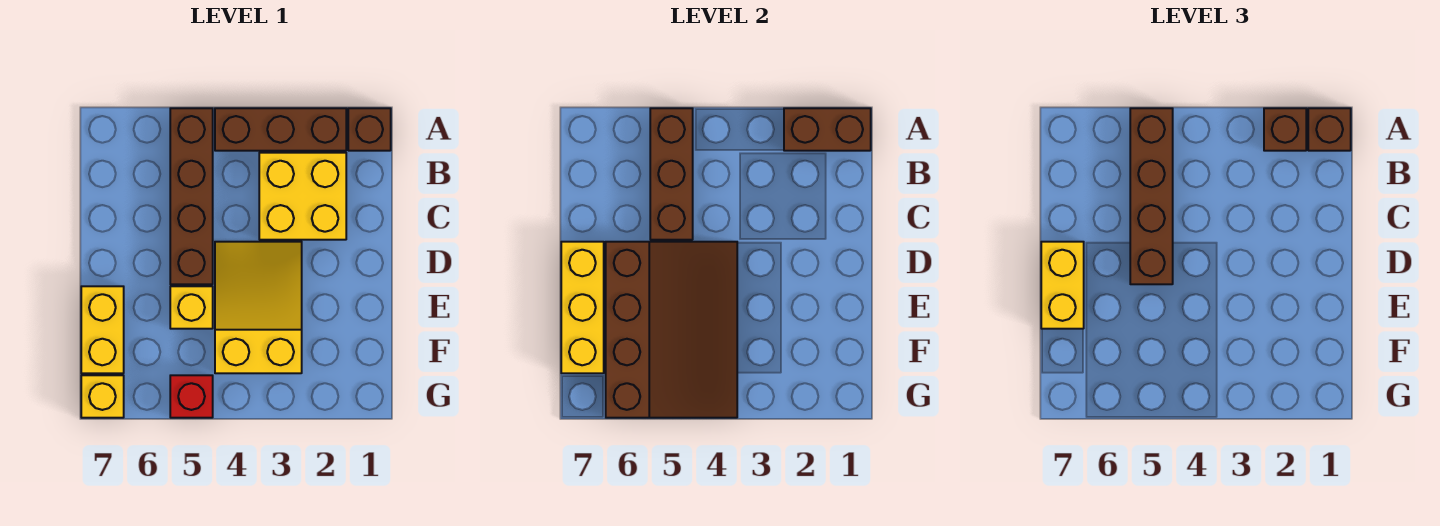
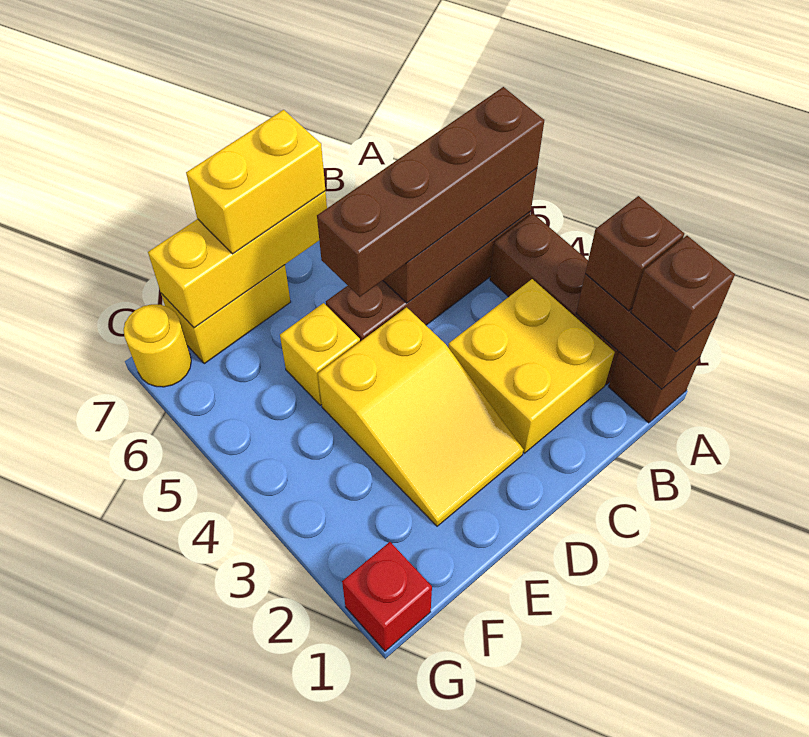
yellow slope D3:F4 level 1 top F -> yellow slope D2:E4 level 1 top 4
brown slope D4:G6 level 2 top 6 -> none
red brick G5 level 1 -> red brick G1 level 1
yellow brick G7 level 1 -> yellow round brick G7 level 1

